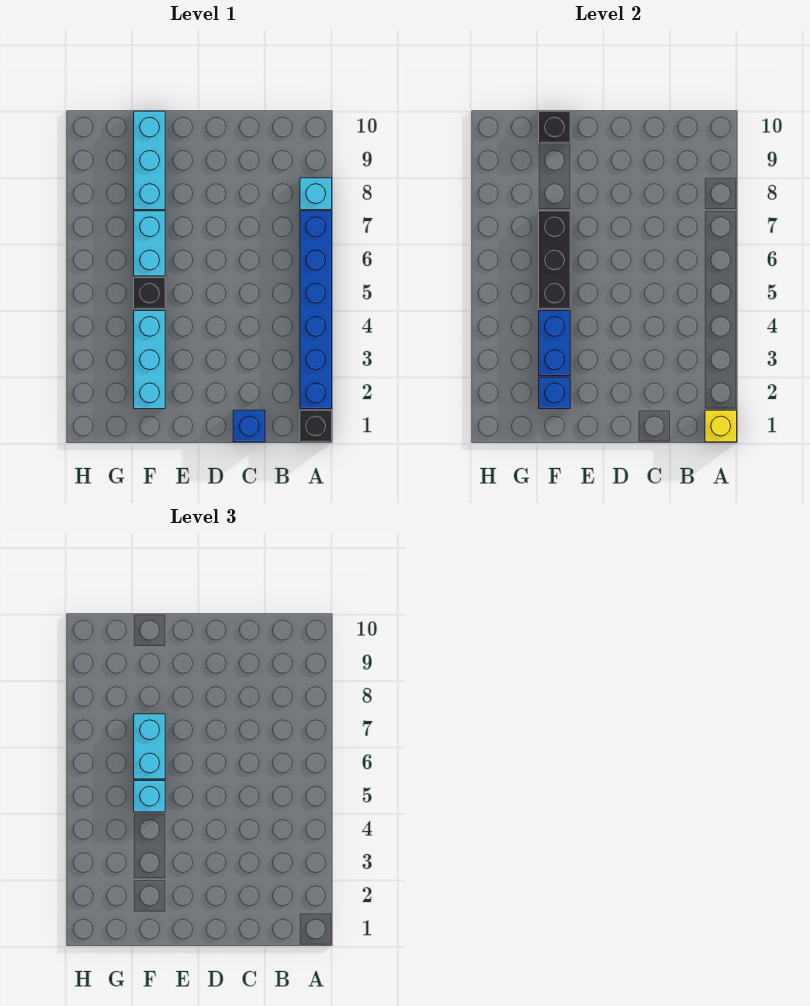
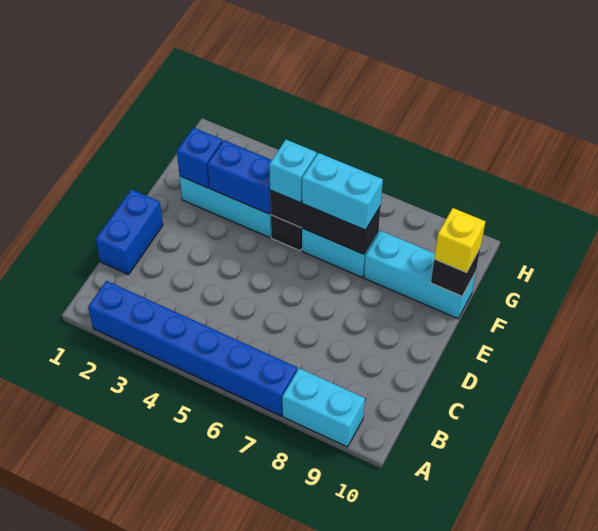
black brick A1 level 1 -> none
yellow brick A1 level 2 -> yellow brick F10 level 3
cyan brick A8 level 1 -> cyan brick A8:A9 level 1
blue brick C1 level 1 -> blue brick C1:D1 level 1

